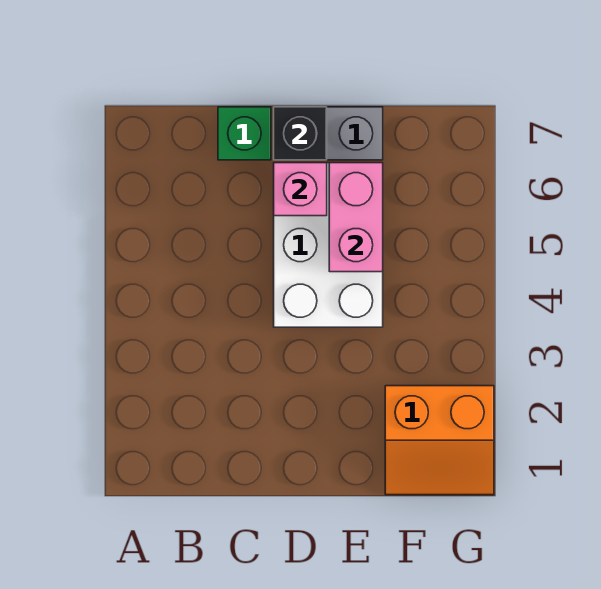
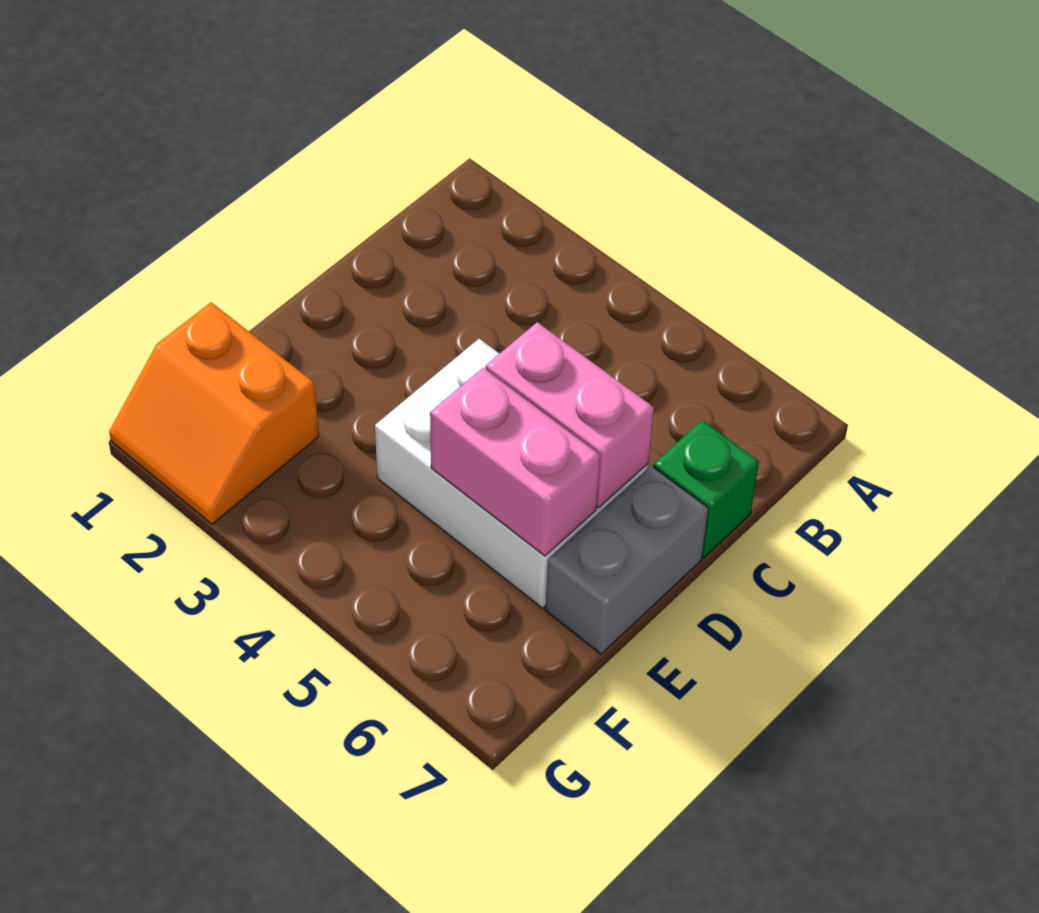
pink brick D6 level 2 -> pink brick D5:D6 level 2
black brick D7 level 2 -> none
orange slope F1:G2 level 1 top 2 -> orange slope F1:G2 level 1 top F

